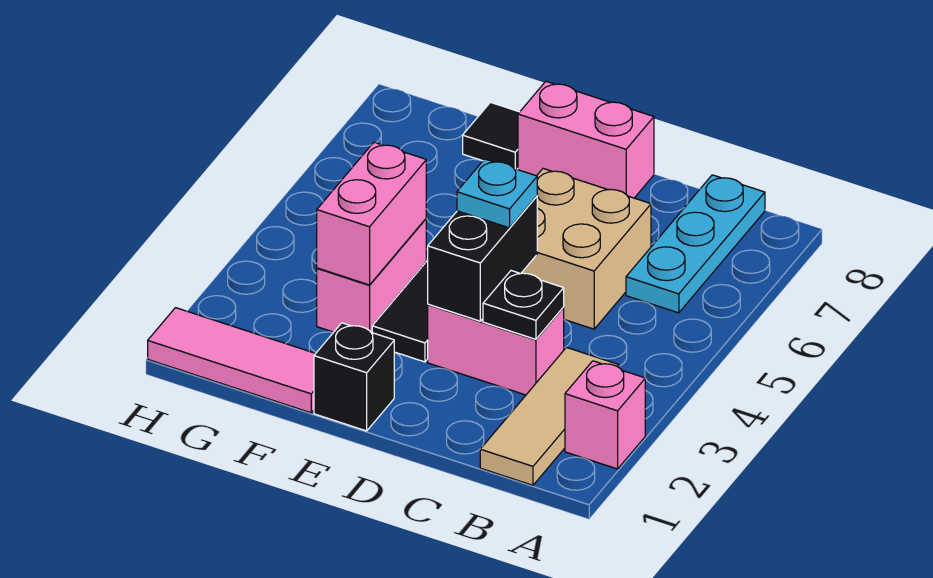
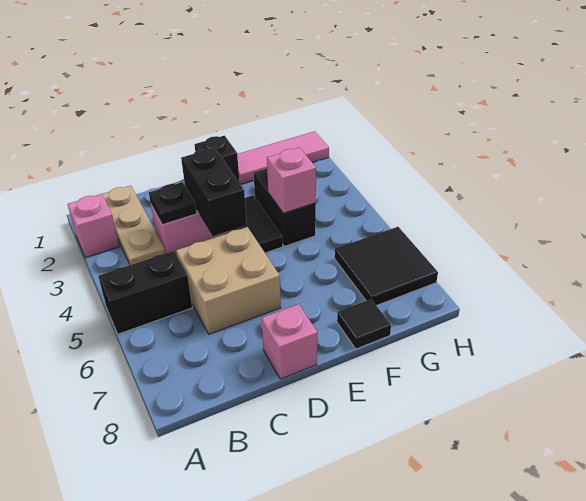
none -> black brick A5:B5 level 1
tan tile B1:B3 level 1 -> tan plate B1:B3 level 1
cyan plate B6:B8 level 1 -> none
cyan plate D4 level 3 -> none
pink brick D8:E8 level 1 -> pink brick D8 level 1
pink brick F3:F4 level 1 -> black brick F3:F4 level 1
pink brick F3:F4 level 2 -> pink brick F4 level 2
none -> black tile G6:H7 level 1

